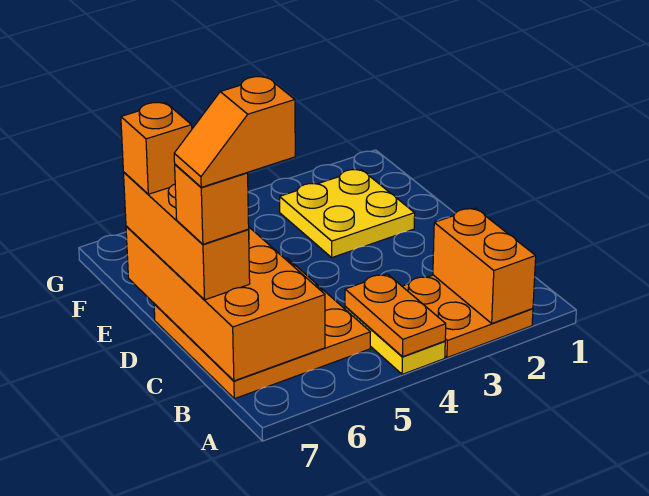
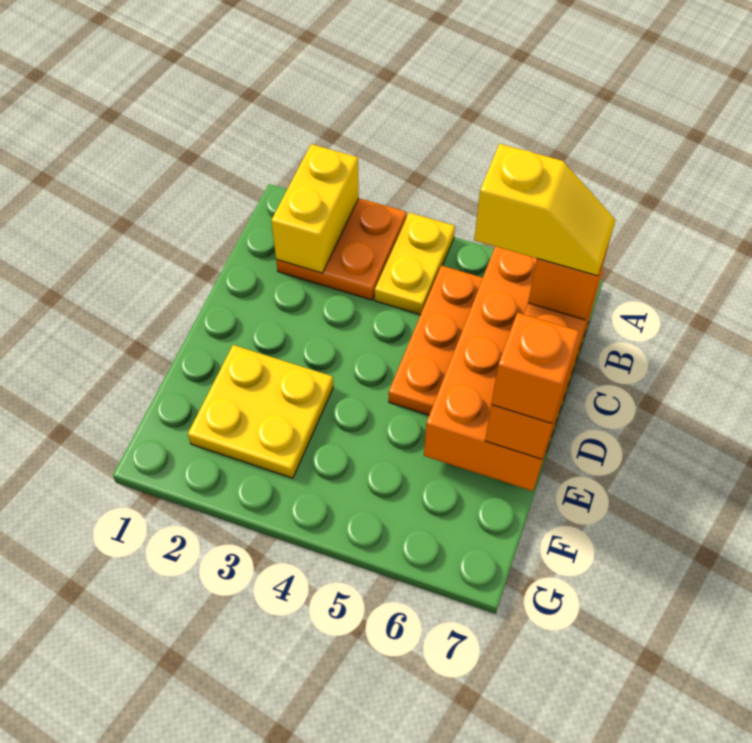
orange brick A2:B2 level 2 -> yellow brick A2:B2 level 2
orange plate A4:B4 level 2 -> none
orange slope C6:C7 level 5 top 6 -> yellow slope C6:C7 level 5 top 6

